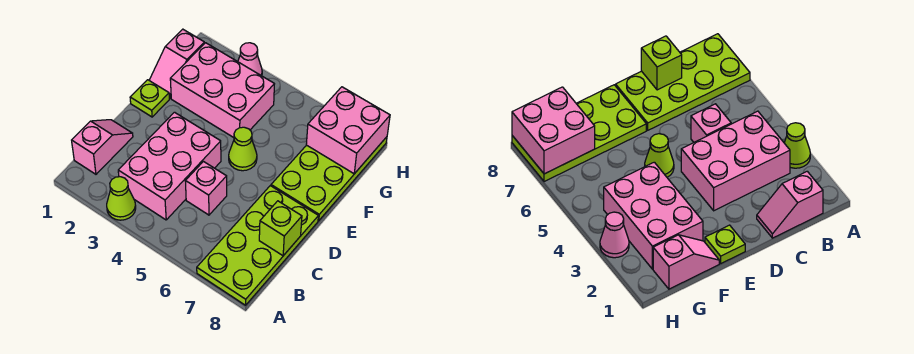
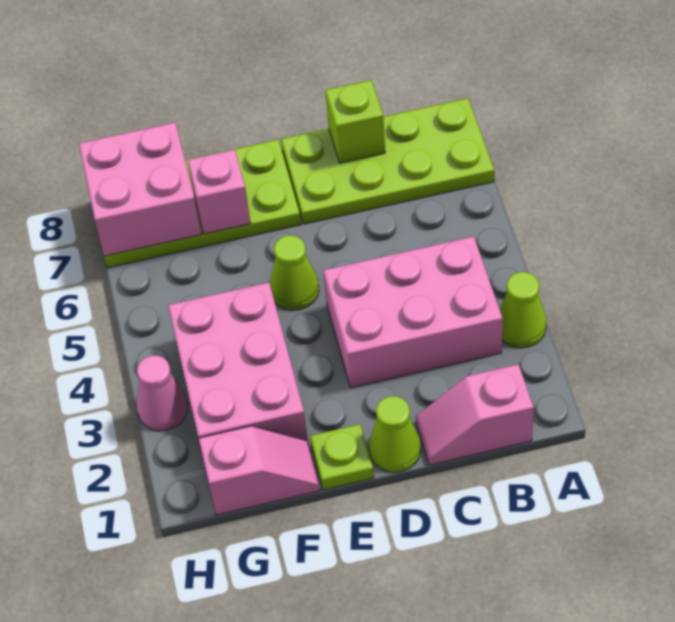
pink brick C5 level 1 -> pink brick F7 level 2
none -> lime cone D1 level 1

